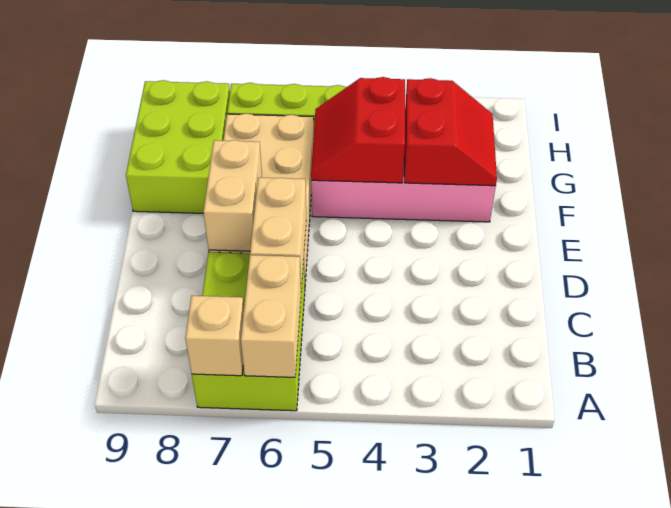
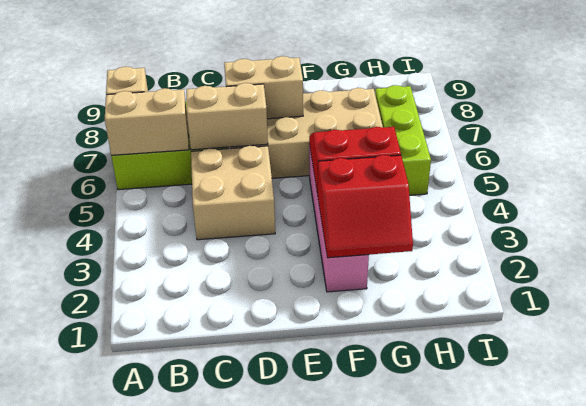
none -> tan brick C4:D5 level 1
lime brick F8:H9 level 1 -> none

